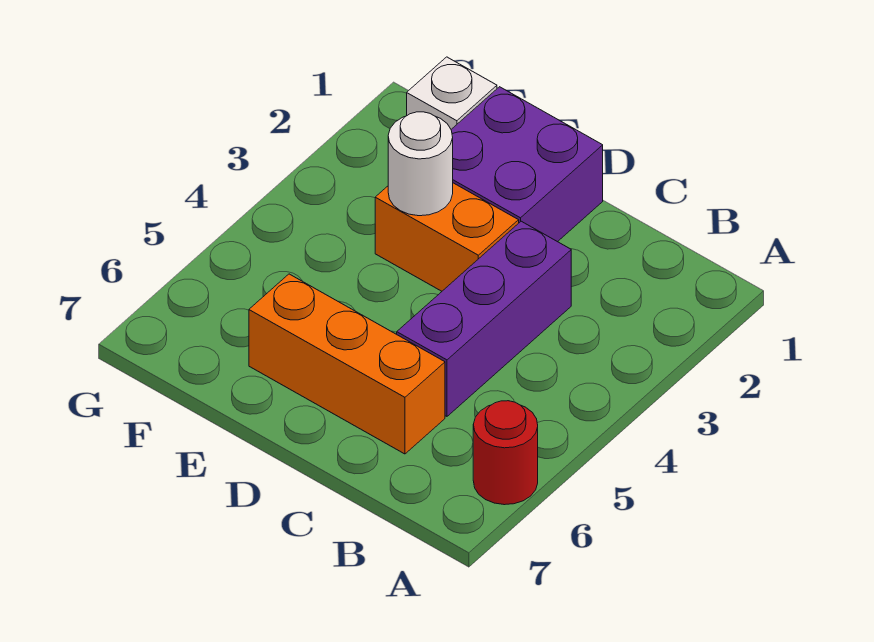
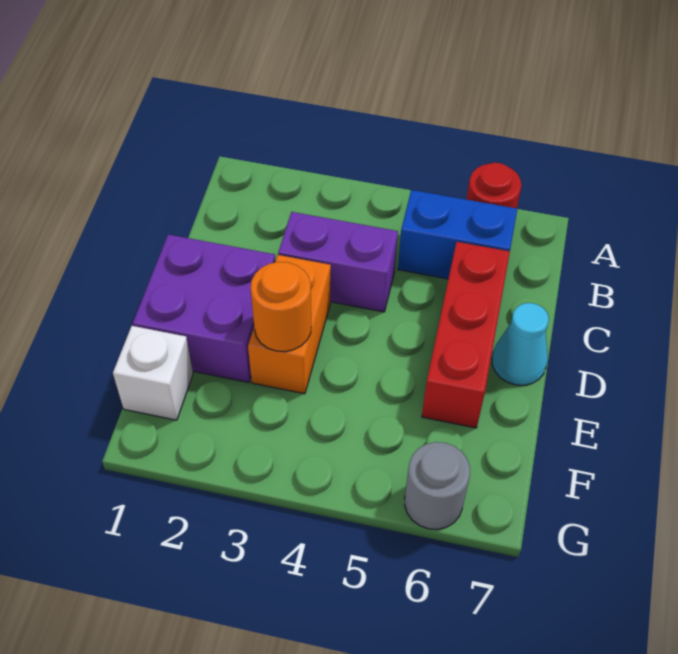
none -> blue brick B5:B6 level 1
purple brick C3:C5 level 1 -> purple brick C3:C4 level 1
orange brick C6:E6 level 1 -> red brick C6:E6 level 1
none -> cyan cone D7 level 1
white round brick E3 level 2 -> orange round brick E3 level 2
none -> grey round brick G6 level 1

